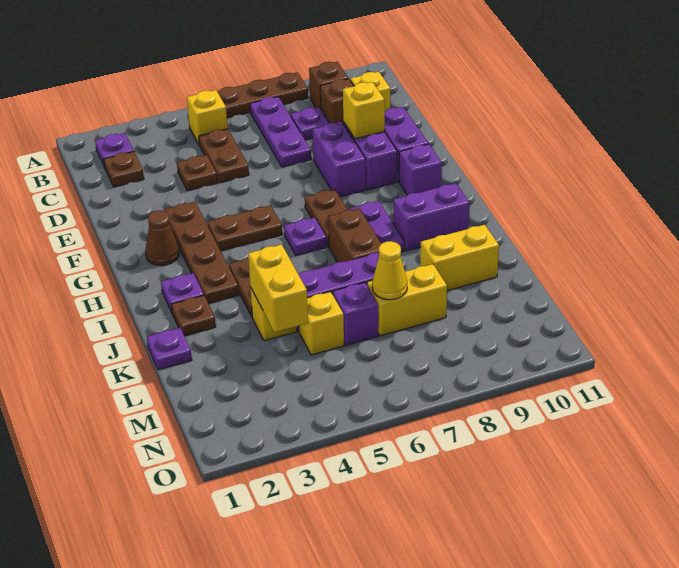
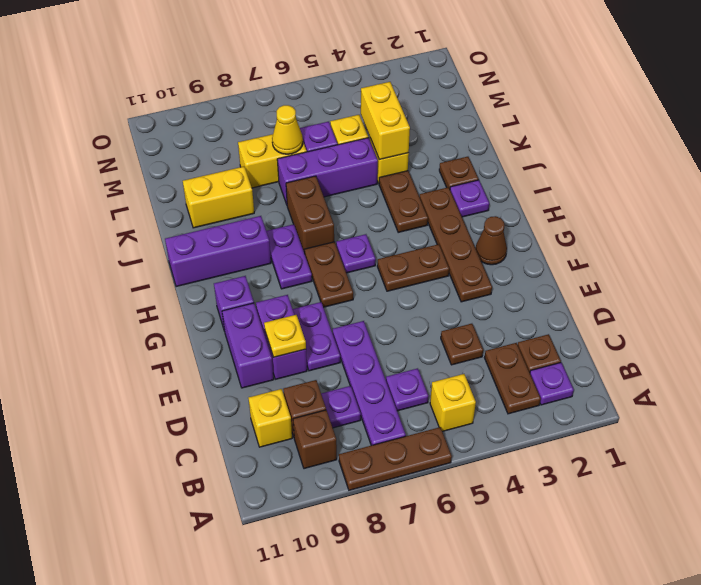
purple plate B7:D7 level 1 -> purple plate B7:E7 level 1
brown plate C5:D5 level 1 -> brown plate B3:C3 level 1
purple brick E8:F8 level 1 -> purple plate E8:F8 level 1
yellow brick E9 level 2 -> yellow plate E9 level 2
purple brick I9:I10 level 1 -> purple brick I9:I11 level 1
purple plate K1 level 1 -> purple plate C6 level 1

